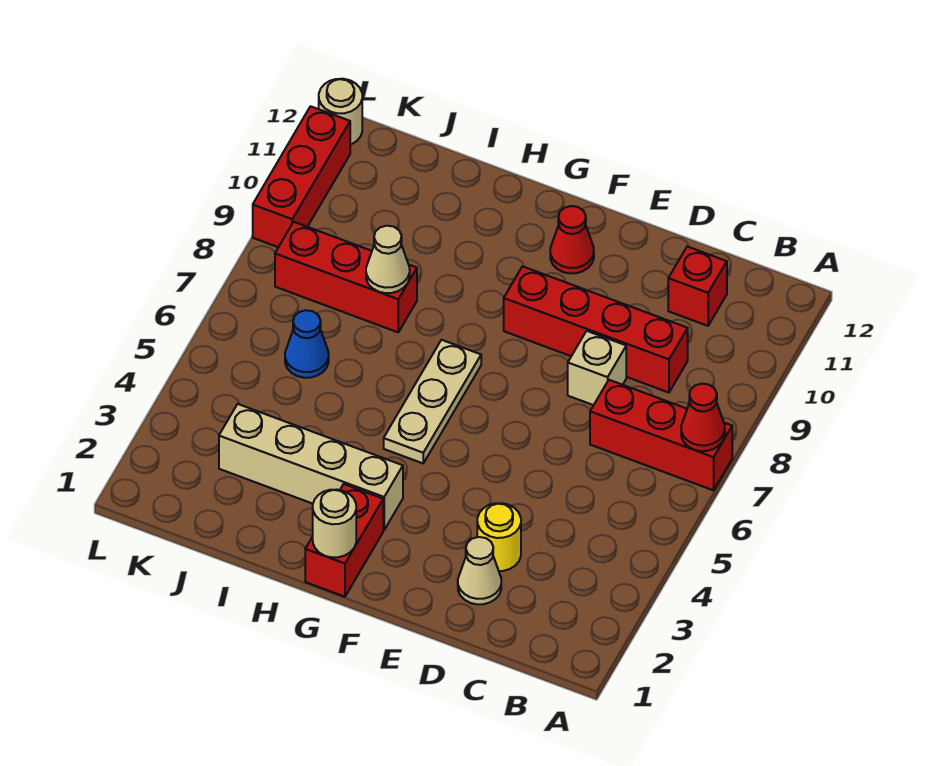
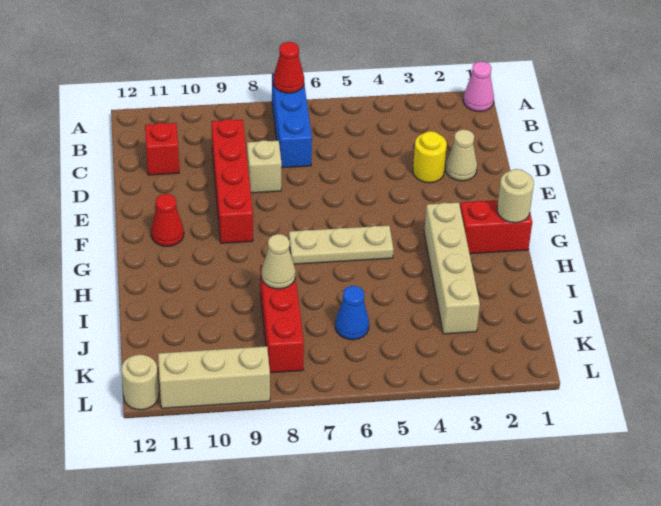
none -> pink cone A1 level 1
red brick A7:C7 level 1 -> blue brick A7:C7 level 1
red brick L9:L11 level 1 -> tan brick L9:L11 level 1

